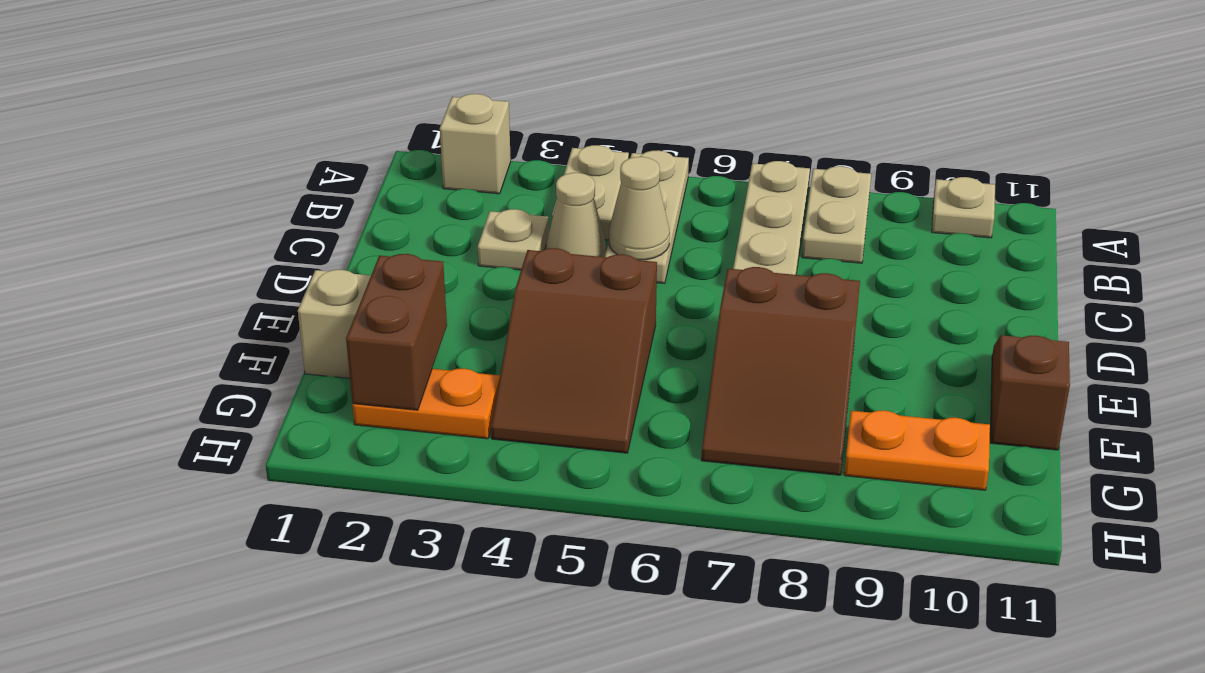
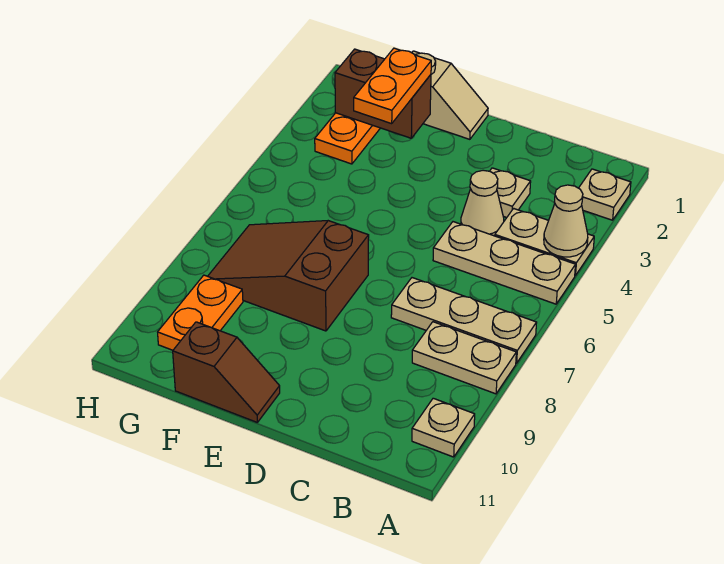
tan brick A2 level 1 -> tan plate A2 level 1
tan cone C5 level 2 -> tan cone A4 level 2
brown slope E4:G5 level 1 top E -> none
none -> orange plate F2:F3 level 3

